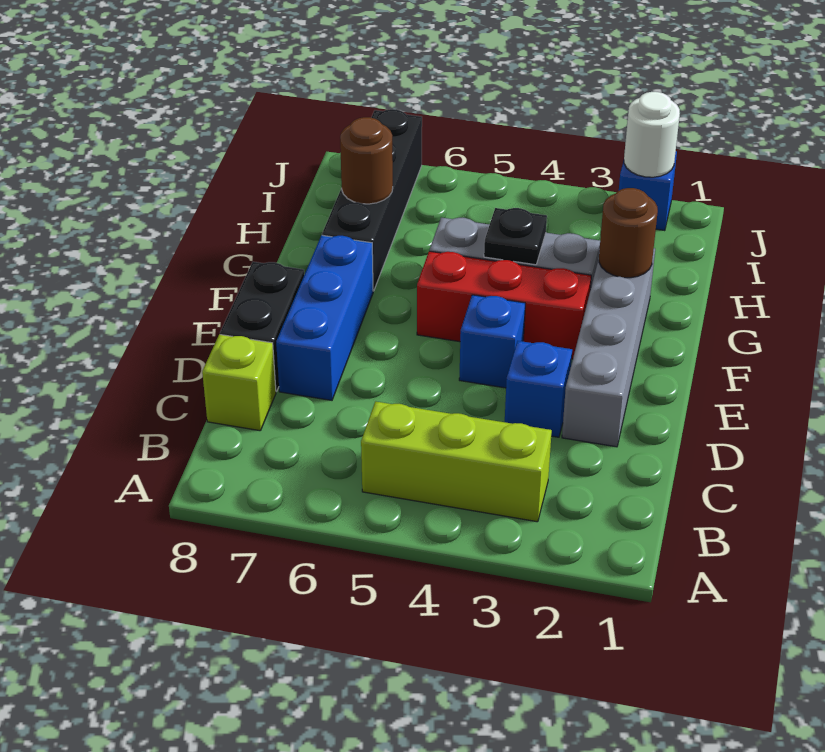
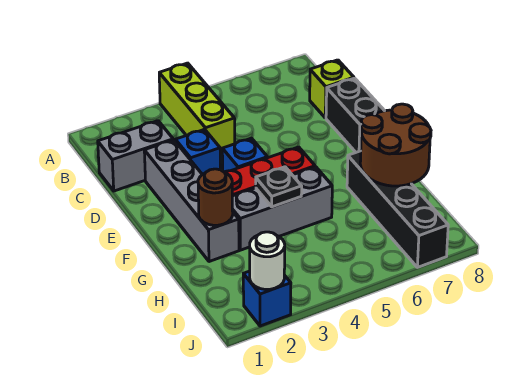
lime brick B3:B5 level 1 -> lime brick A4:C4 level 1
none -> grey brick C1:C2 level 1
blue brick D7:F7 level 1 -> none
brown round brick H7 level 2 -> brown round brick G7:H8 level 2

